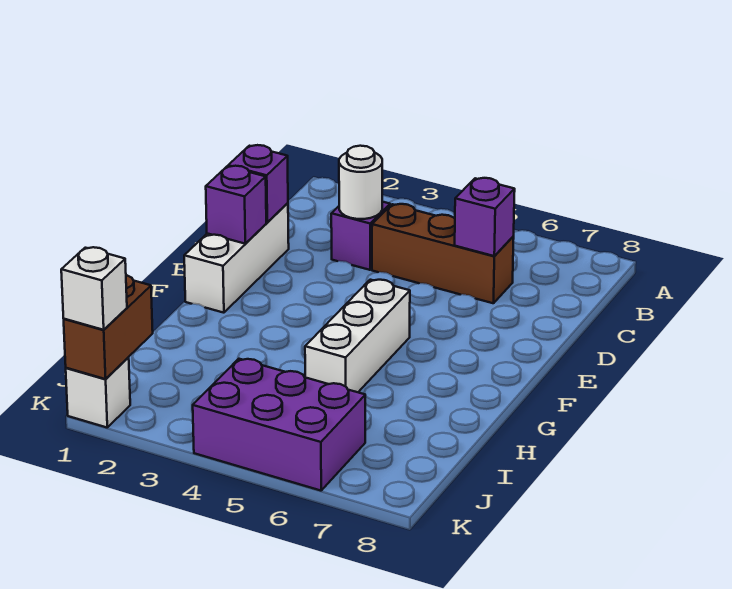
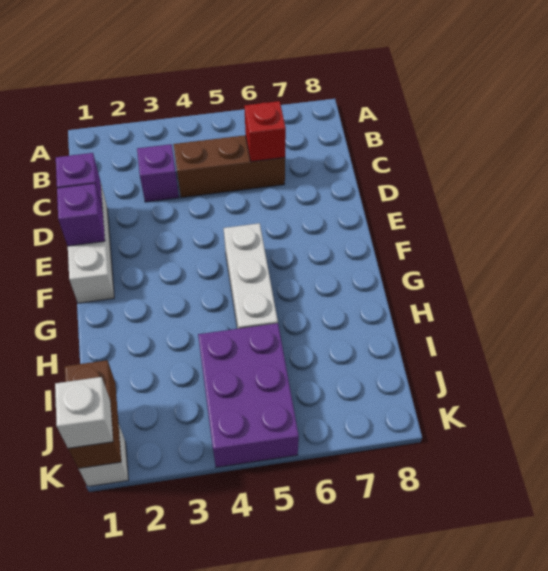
white round brick C3 level 2 -> none
purple brick C6 level 2 -> red brick C6 level 2
purple brick J4:K6 level 1 -> purple brick I4:K5 level 1

